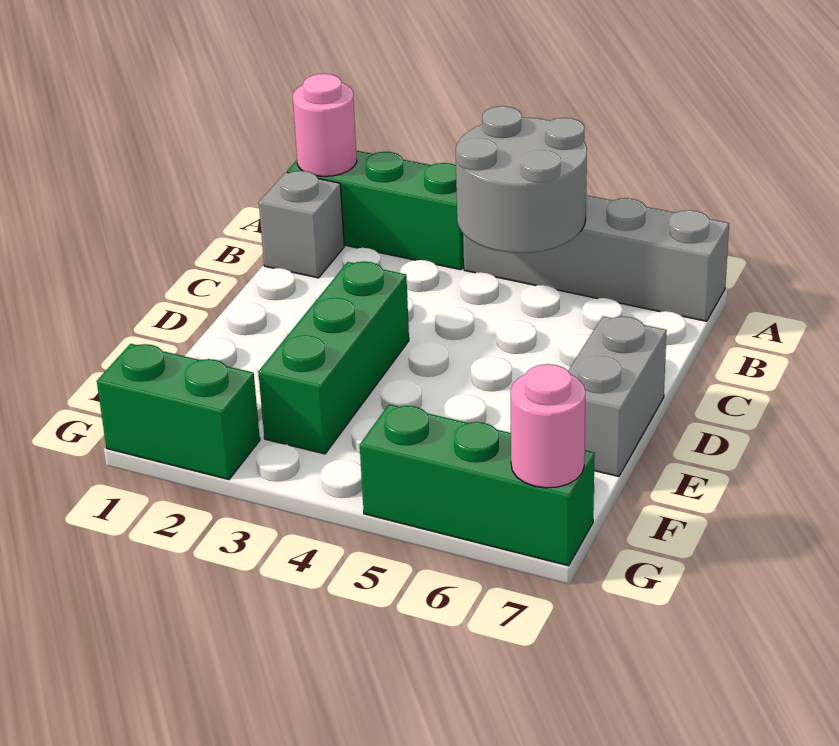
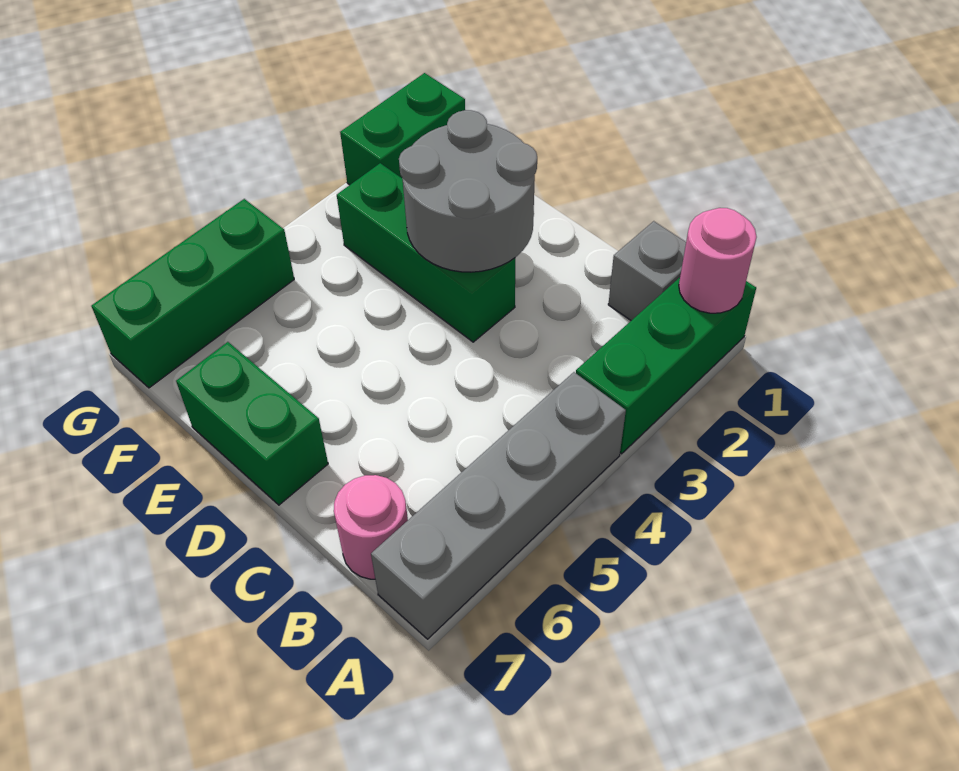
grey round brick A4:B5 level 2 -> grey round brick D2:E3 level 2
grey brick D7:E7 level 1 -> green brick D7:E7 level 1
pink round brick G7 level 2 -> pink round brick B7 level 1

